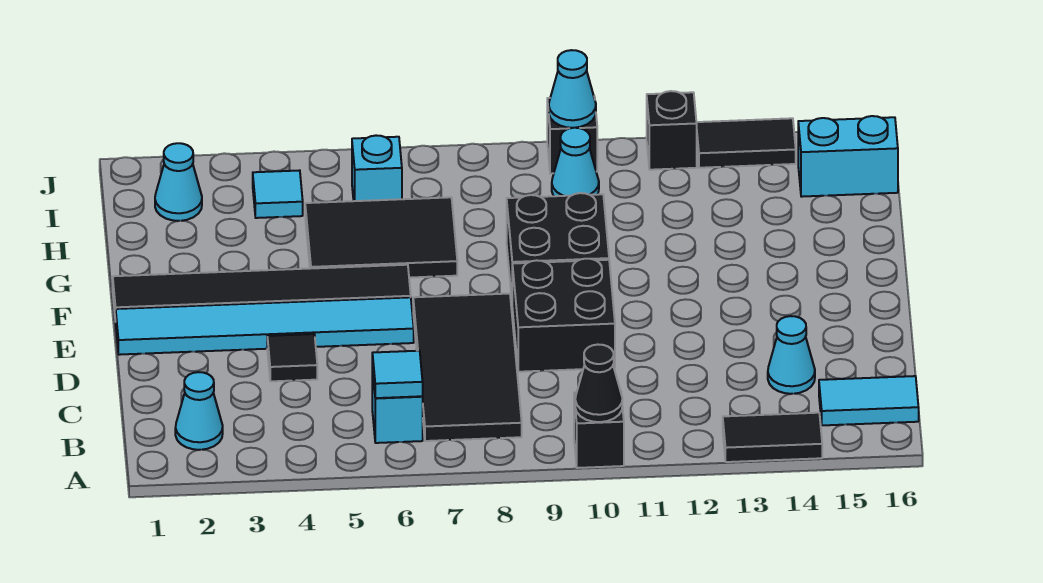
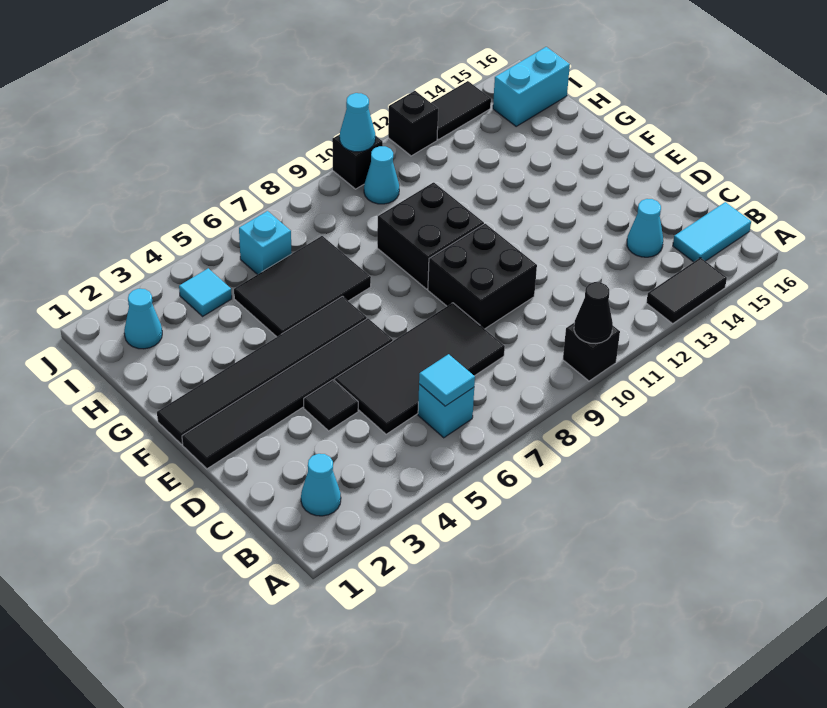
black tile B7:E8 level 1 -> black tile C5:D8 level 1
cyan tile E1:E6 level 1 -> black tile E1:E6 level 1

